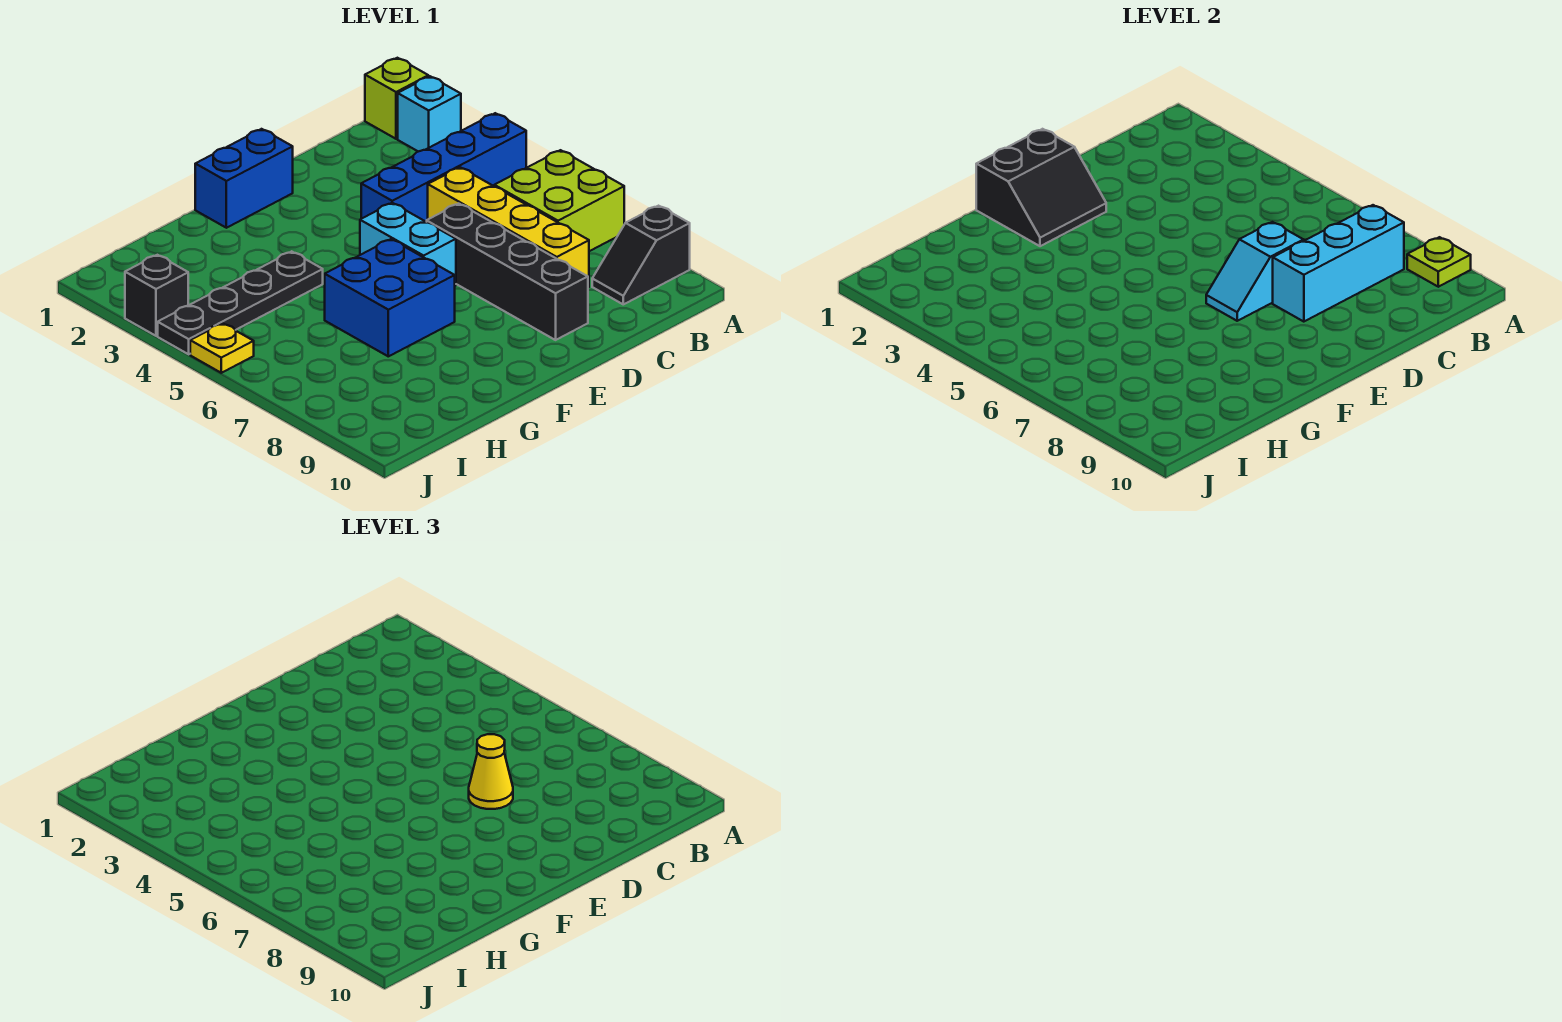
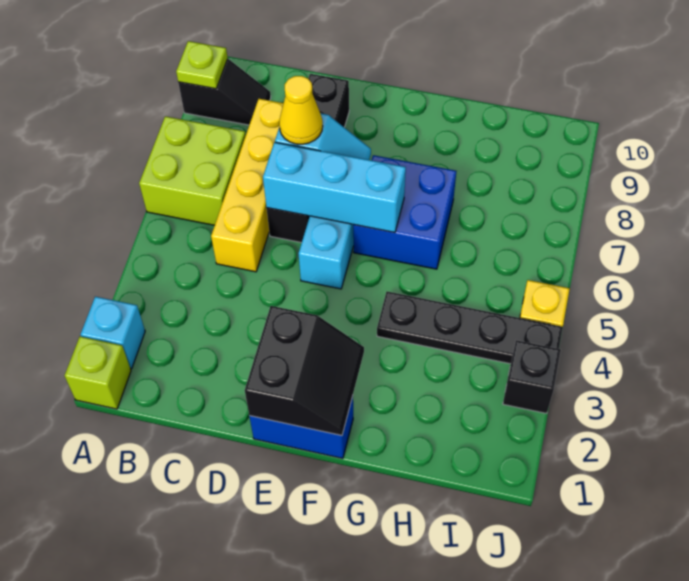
blue brick A4:D4 level 1 -> none
cyan brick B8:D8 level 2 -> cyan brick D6:F6 level 2
black slope E1:F2 level 2 top 1 -> black slope E1:F2 level 2 top E

